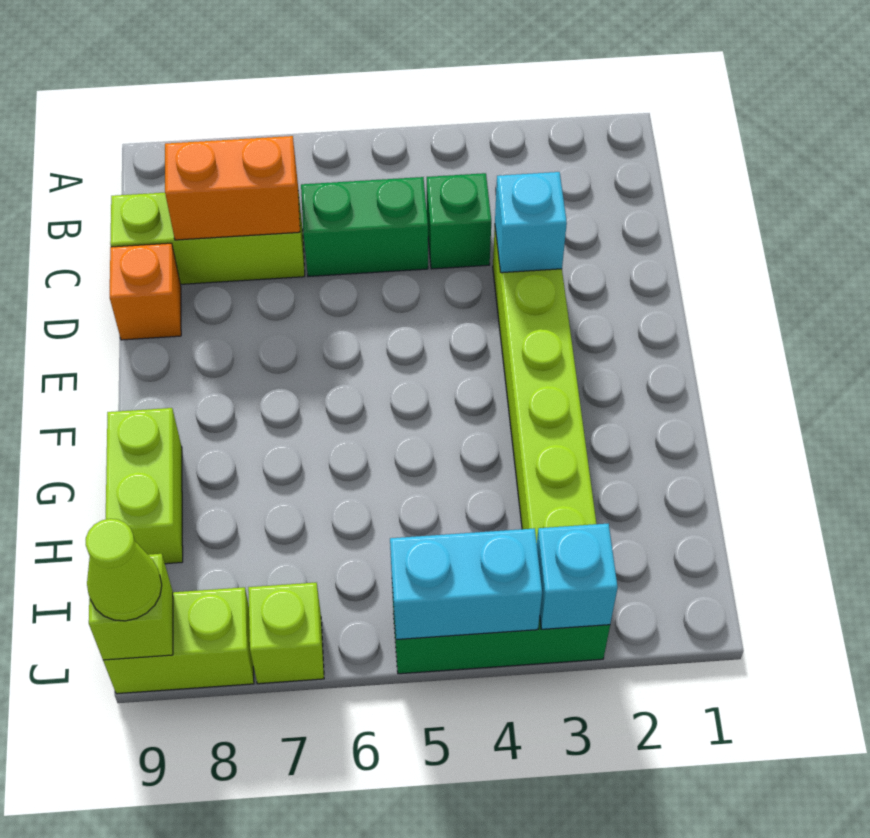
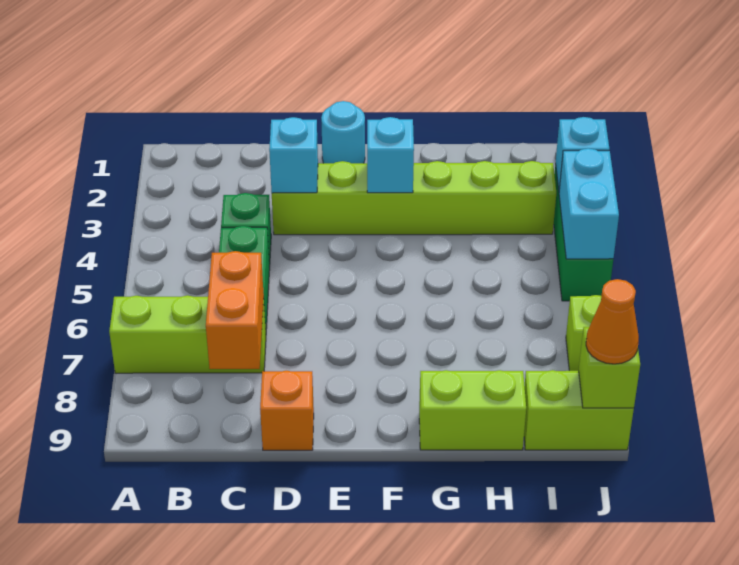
lime brick C7:C9 level 1 -> lime brick A7:C7 level 1
none -> cyan round brick E1 level 1
none -> cyan brick F3 level 2
lime brick J8:J9 level 1 -> lime brick I9:J9 level 1
lime cone J9 level 3 -> orange cone J9 level 3

